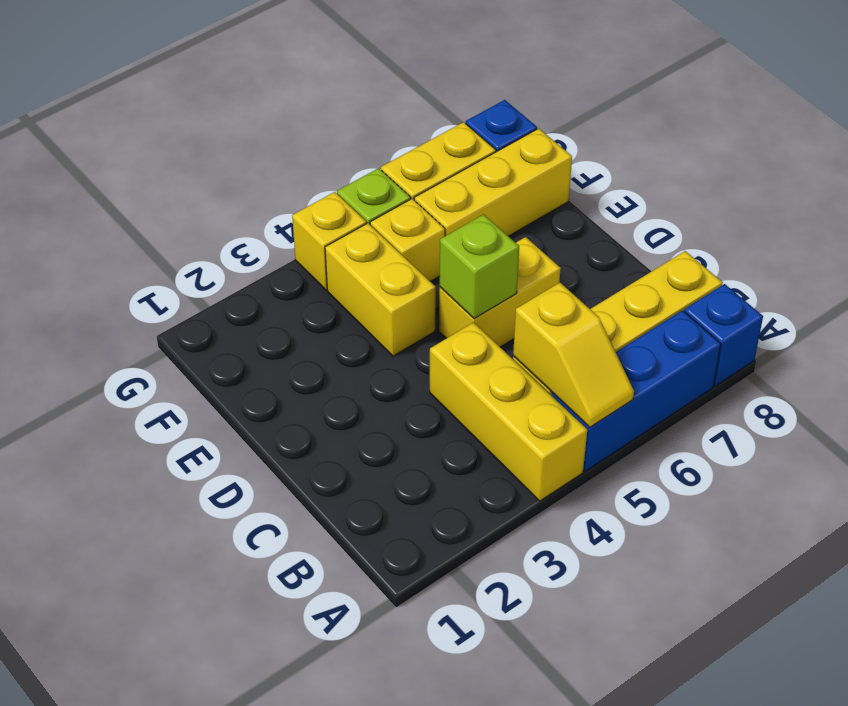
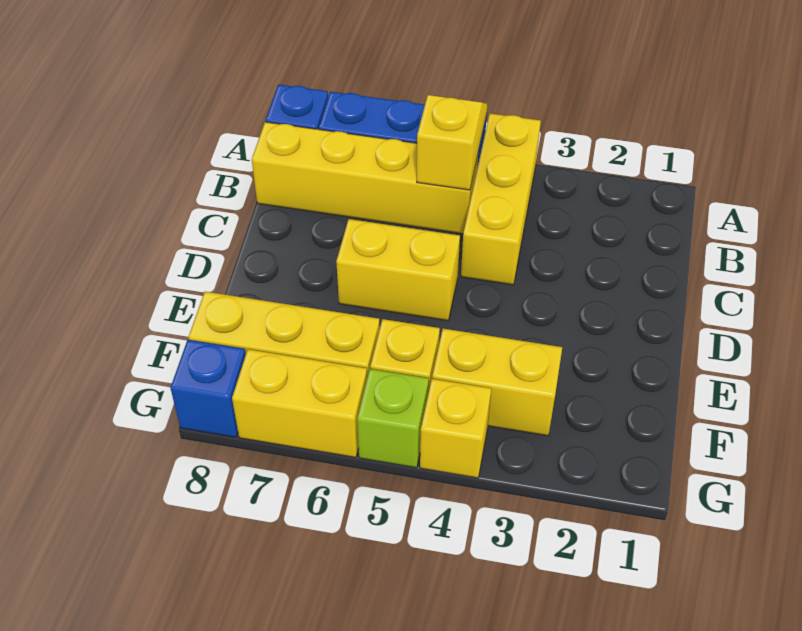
lime brick D5 level 2 -> none
yellow brick E4:F4 level 1 -> yellow brick F3:F4 level 1

